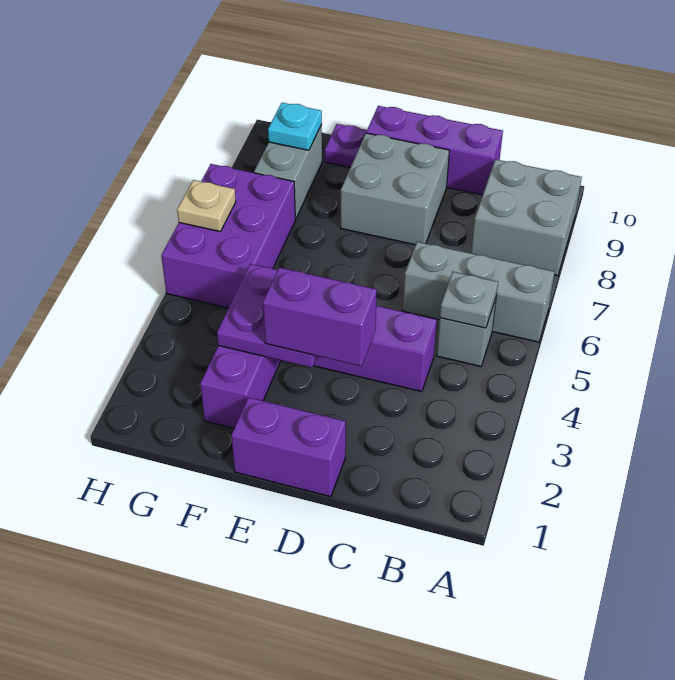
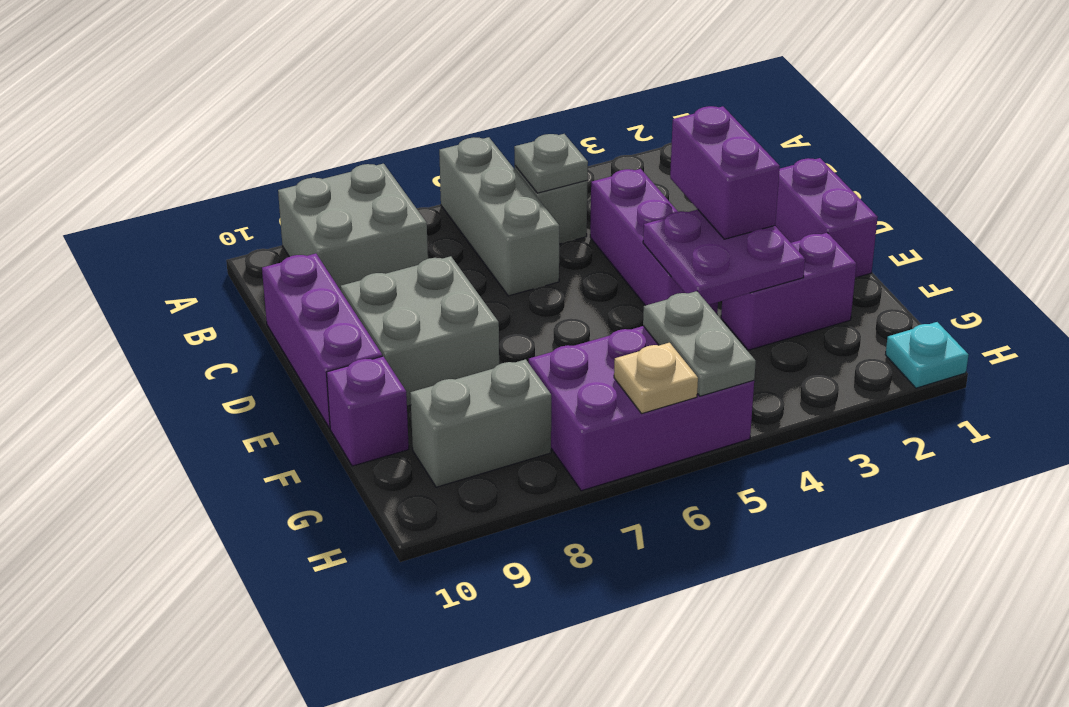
purple plate F10 level 1 -> purple brick F10 level 1
none -> grey plate G5:H5 level 2
cyan plate G9 level 2 -> cyan plate H1 level 1

